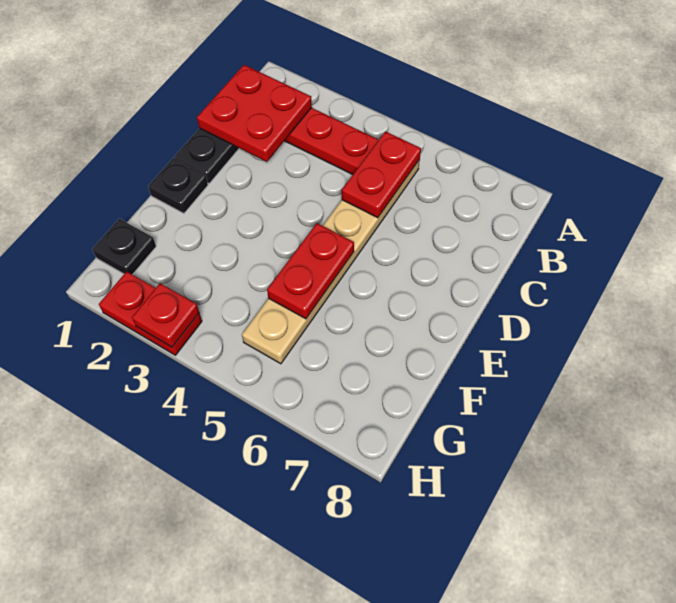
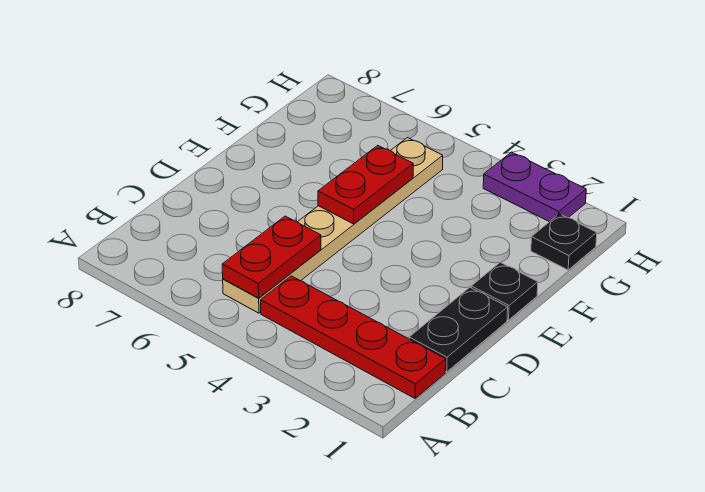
red plate B1:C2 level 2 -> none
red plate H2:H3 level 1 -> purple plate H2:H3 level 1
red plate H3 level 2 -> none

